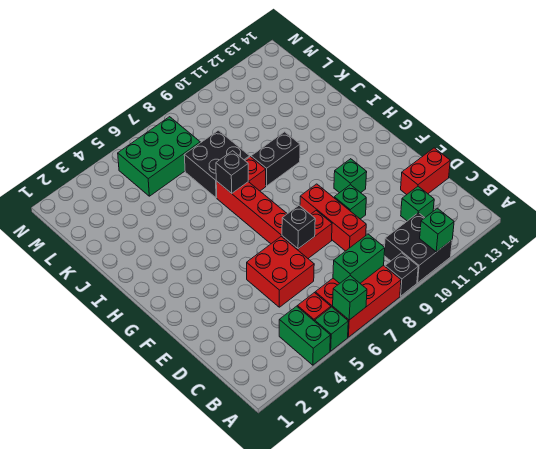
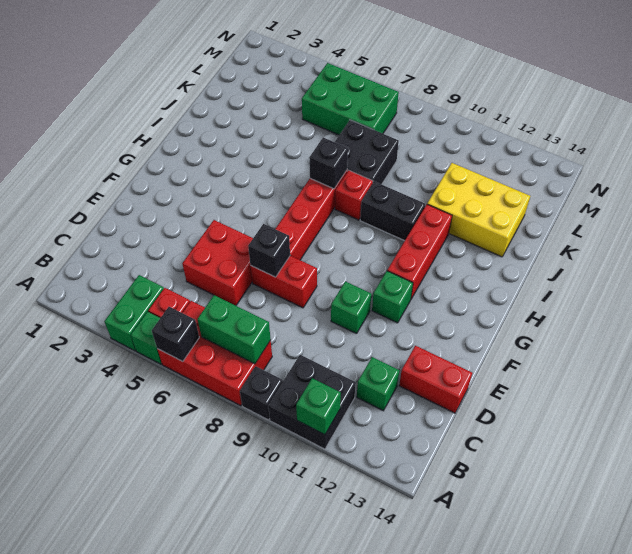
green brick A6 level 2 -> black brick A6 level 2
red brick D9:F9 level 1 -> red brick G11:I11 level 1
none -> yellow brick J11:K13 level 1

